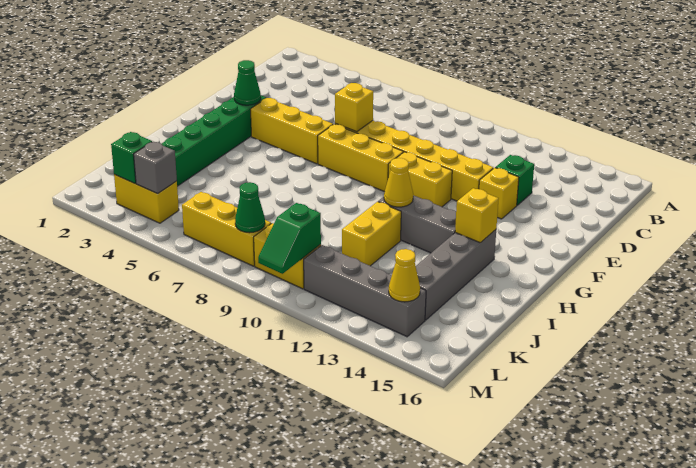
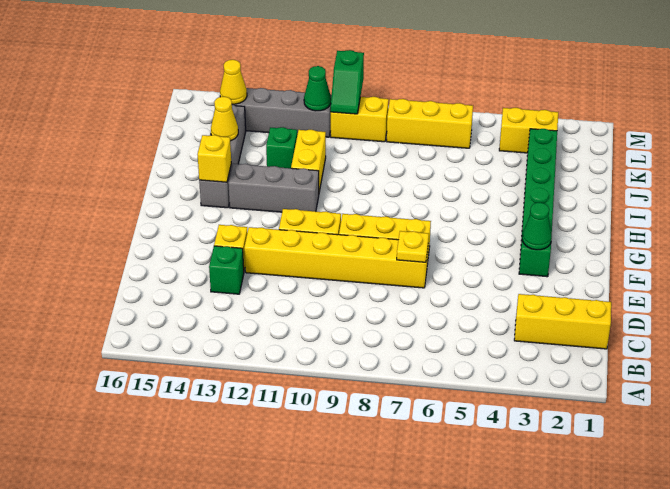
yellow brick E7 level 2 -> yellow plate E7 level 2
yellow brick F4:F6 level 1 -> yellow brick C1:C3 level 1
yellow cone H11 level 2 -> yellow cone J14 level 2
green brick L3 level 2 -> green brick J12 level 1
grey brick L4 level 2 -> none
green cone L8 level 2 -> green cone L11 level 2
green slope L10:M10 level 2 top L -> green slope L10:M10 level 2 top M

